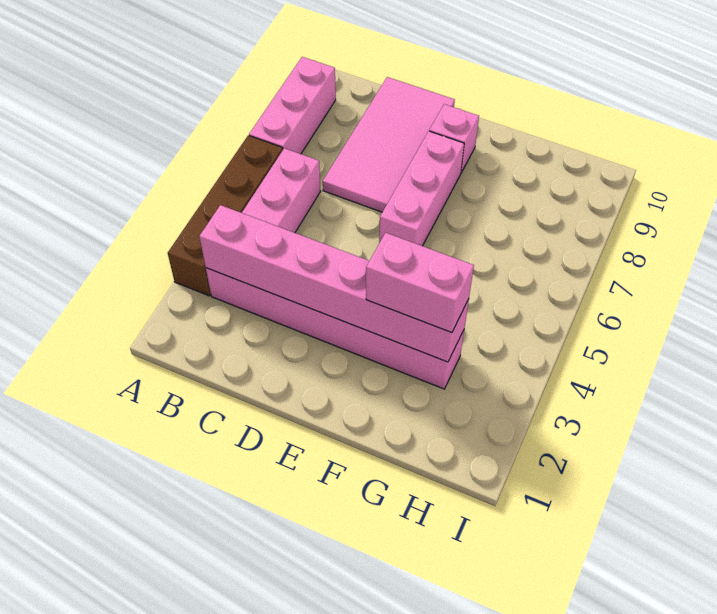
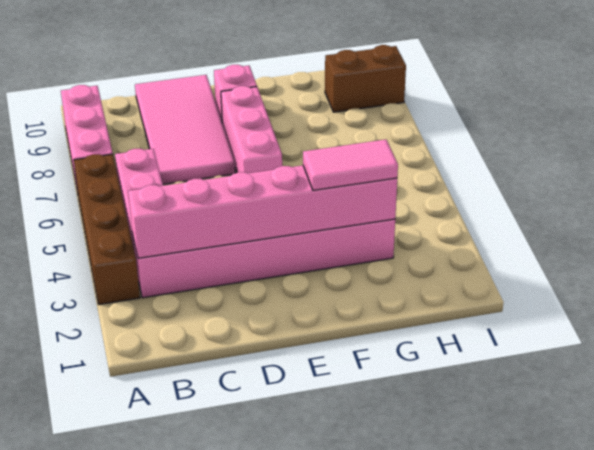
pink brick F3:G3 level 3 -> pink tile F3:G3 level 3
none -> brown brick H9:I9 level 1

